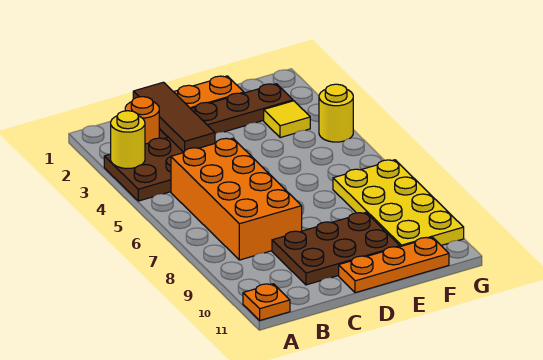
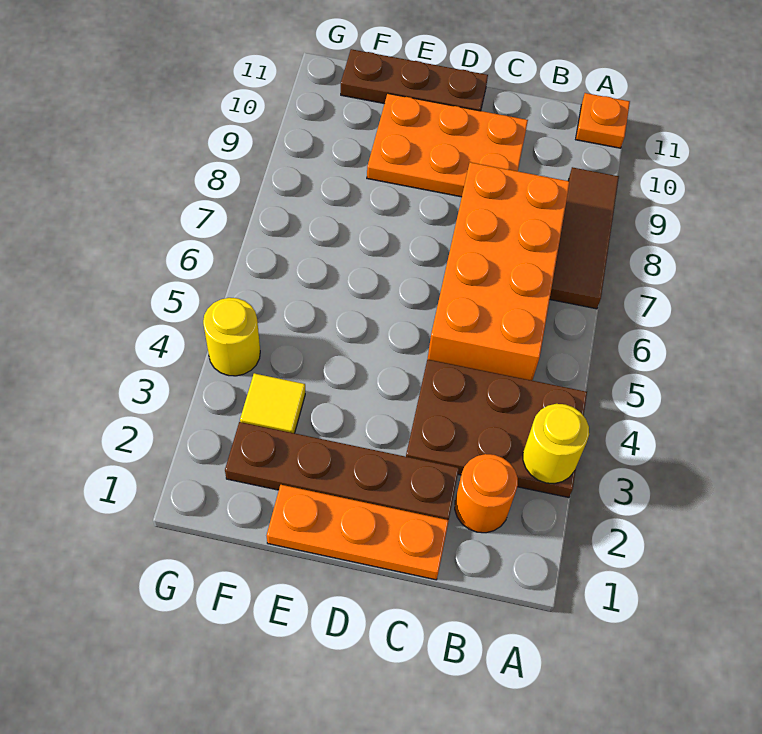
brown tile C1:C3 level 2 -> brown tile A7:A9 level 1
brown plate C9:E10 level 1 -> orange plate C9:E10 level 1
orange plate D11:F11 level 1 -> brown plate D11:F11 level 1
yellow plate F7:G10 level 1 -> none

